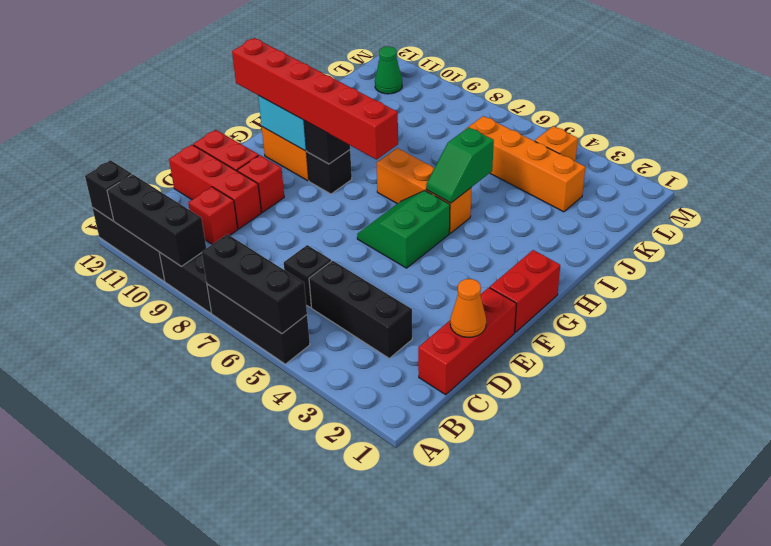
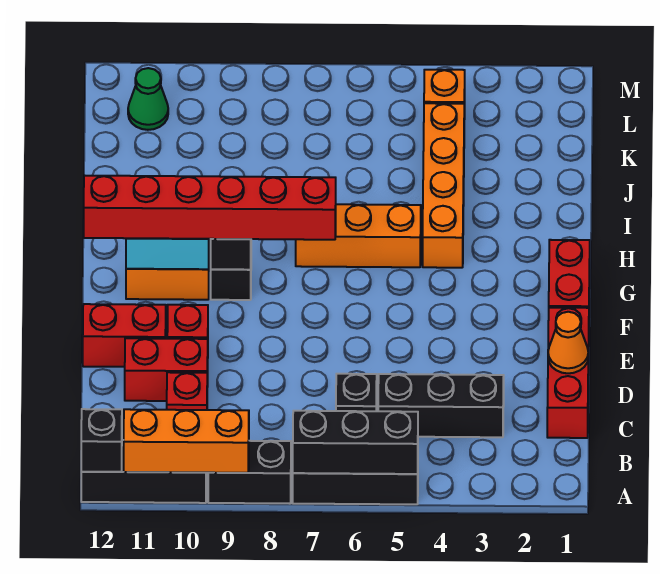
black brick A9:A11 level 2 -> orange brick A9:A11 level 2
red brick D10:D12 level 1 -> red brick D10:D11 level 1
green slope F5:G6 level 1 top 5 -> none
green slope H5:I5 level 2 top I -> none
orange brick K3:K6 level 1 -> orange brick H4:K4 level 1

